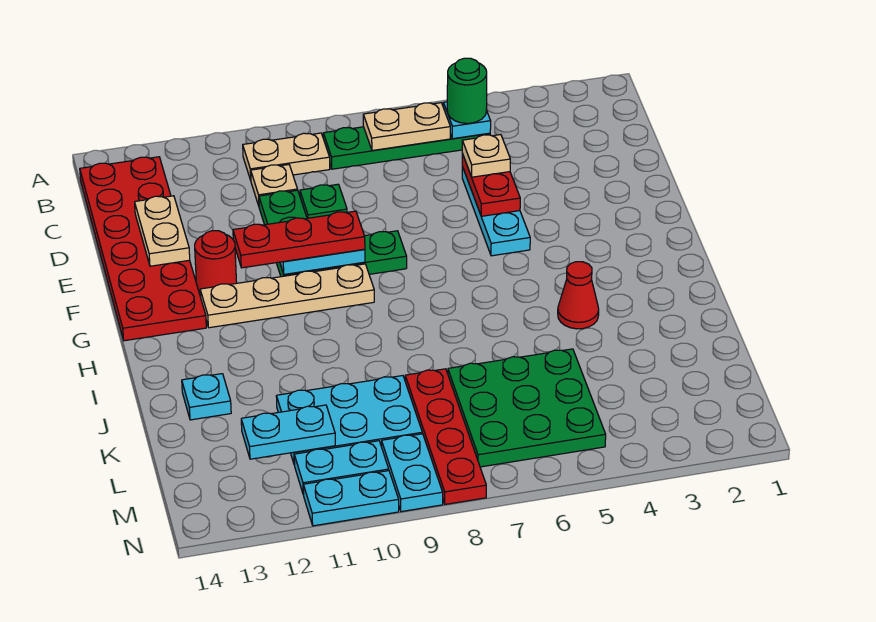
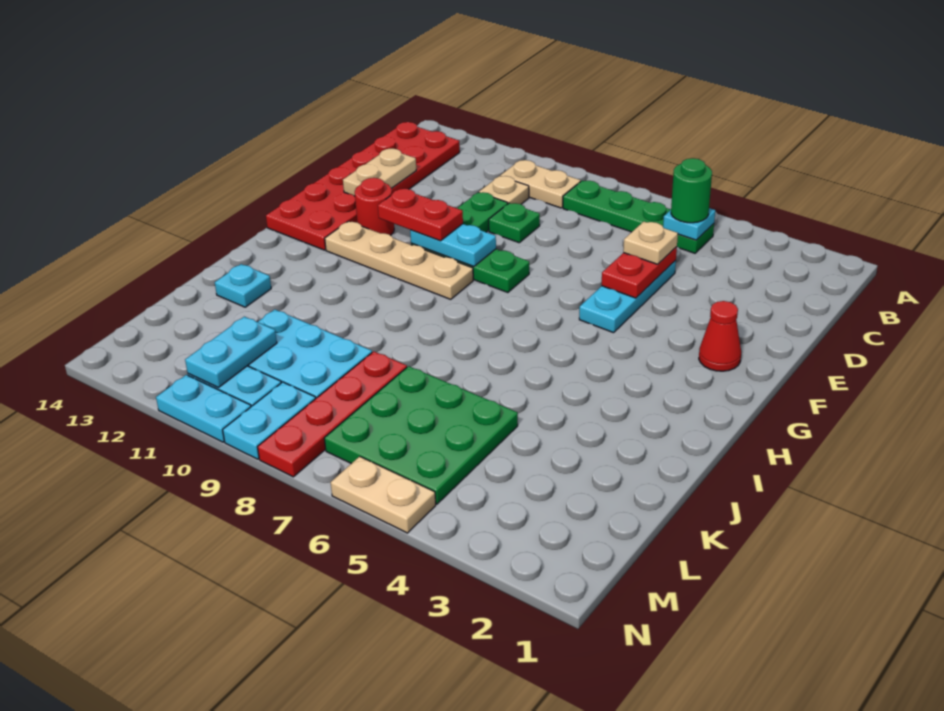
tan plate B6:B7 level 2 -> tan plate N5:N6 level 1
red plate F9:F11 level 3 -> red plate F10:F11 level 3
red cone I4 level 1 -> red cone F2 level 1
cyan plate L11:L12 level 2 -> cyan plate L11:M11 level 2

